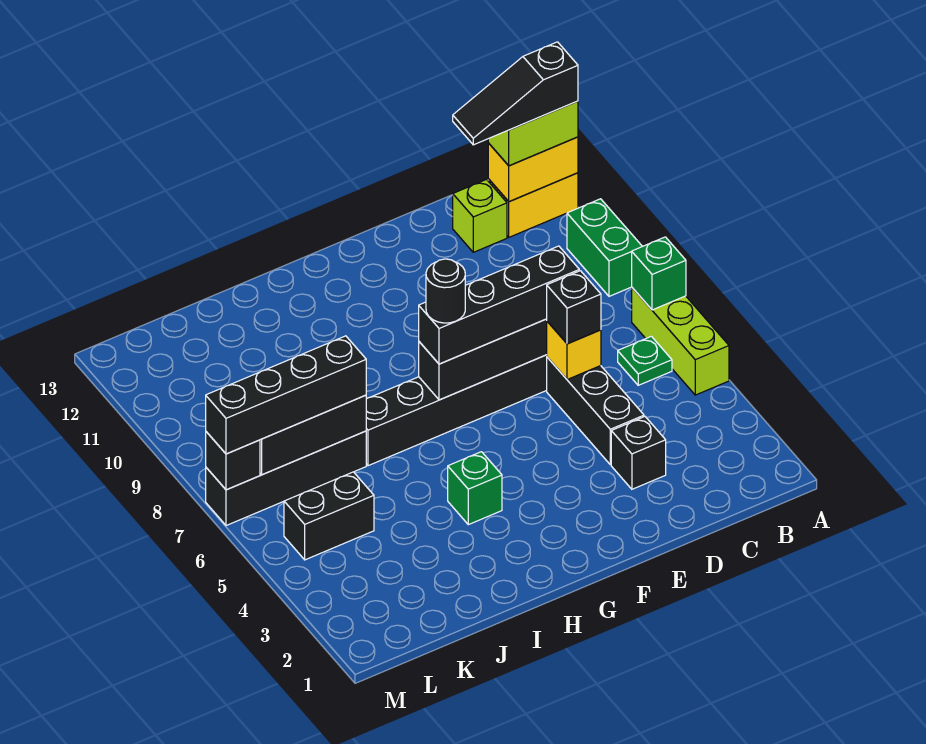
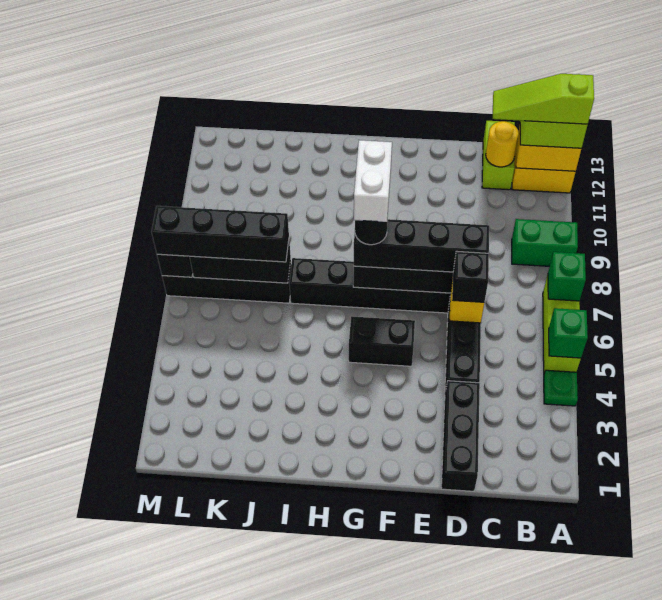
green brick A9:A10 level 1 -> green brick A9:B9 level 1
black slope A12:C12 level 4 top A -> lime slope A12:C12 level 4 top A
green plate B6 level 1 -> green plate A4 level 1
lime brick C12 level 1 -> lime brick C12:C13 level 1
none -> yellow round brick C12 level 2
black brick D3 level 1 -> black brick D1:D3 level 1
none -> white brick G7:G8 level 5
green brick H4 level 1 -> green brick A5 level 2
black brick K5:L5 level 1 -> black brick F5:G5 level 1

